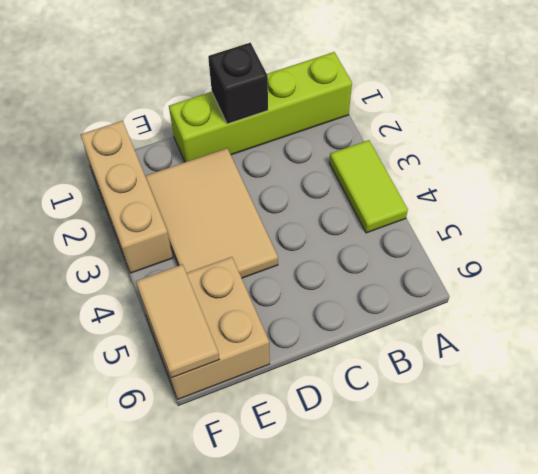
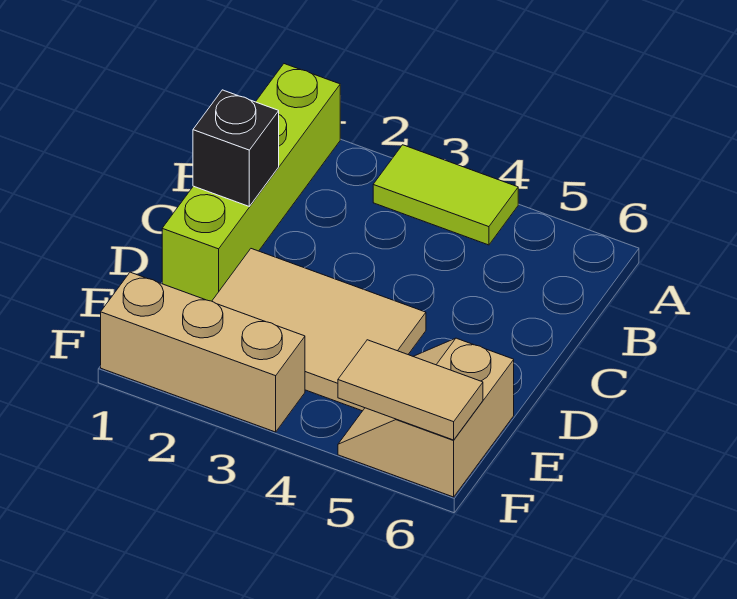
tan brick E5:F6 level 1 -> tan slope E5:F6 level 1 top 6

